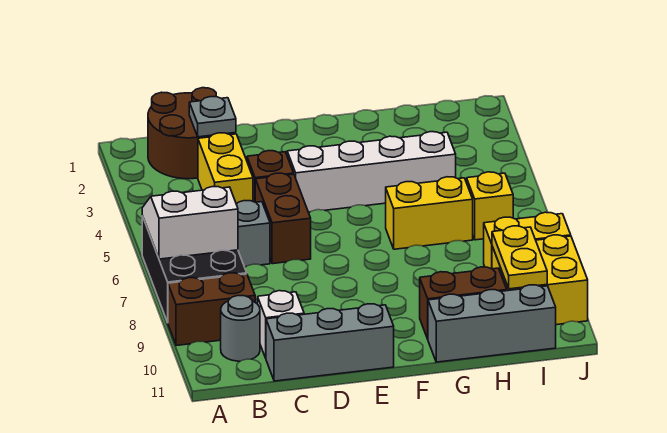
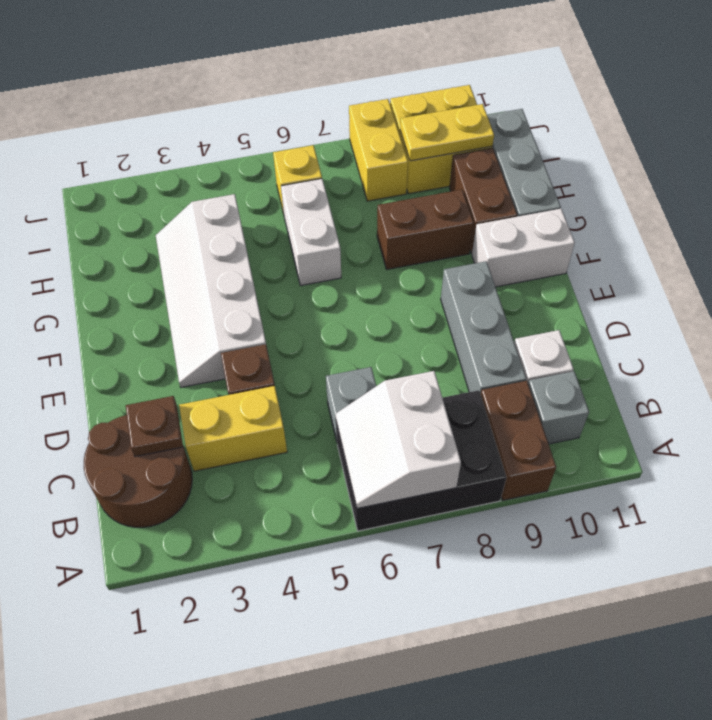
grey round brick B10 level 1 -> grey brick B10 level 1
grey plate C2 level 2 -> brown plate C2 level 2
grey brick C11:E11 level 1 -> grey brick C9:E9 level 1
brown brick D5:D6 level 1 -> brown brick G8:G9 level 1
none -> white brick F10:F11 level 1
yellow brick G6:H6 level 1 -> white brick G6:H6 level 1

